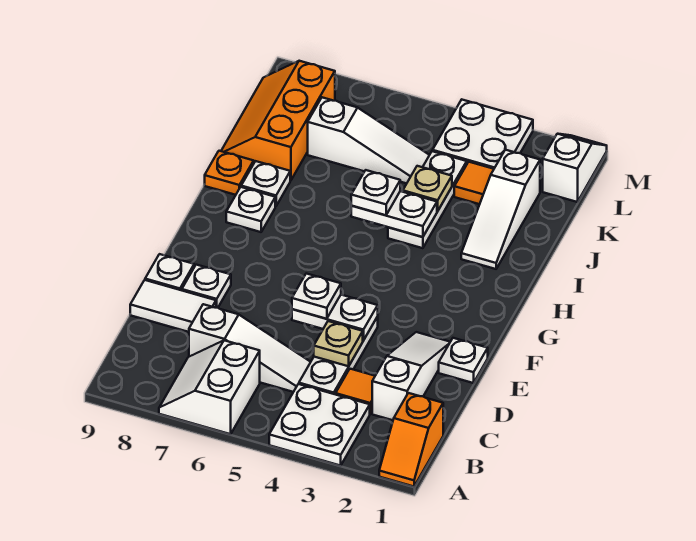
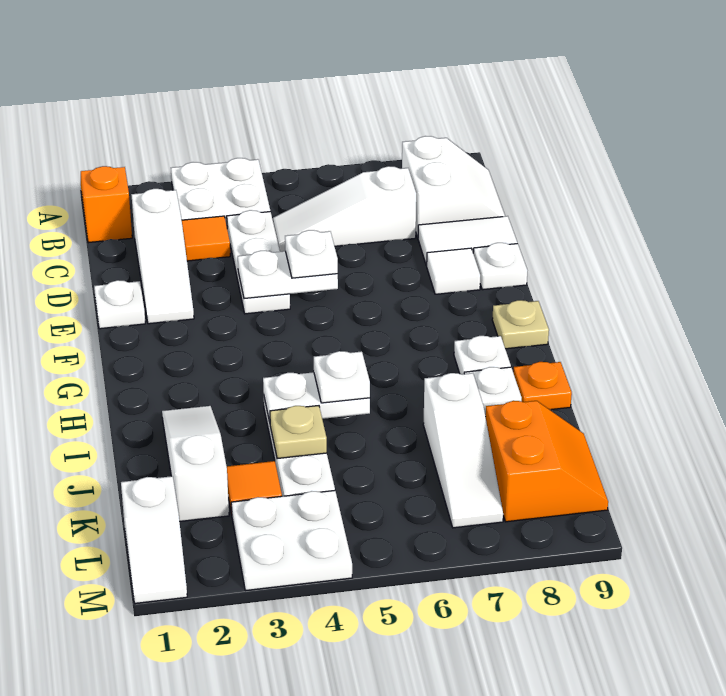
white slope A6:B7 level 1 top 6 -> white slope B8:C9 level 1 top 8
tan plate D4 level 2 -> tan plate G9 level 1
white plate E8 level 1 -> white tile E8 level 1
orange slope J8:L9 level 1 top 8 -> orange slope K8:L9 level 1 top 8
white slope K5:K7 level 1 top 7 -> white slope J7:L7 level 1 top J

